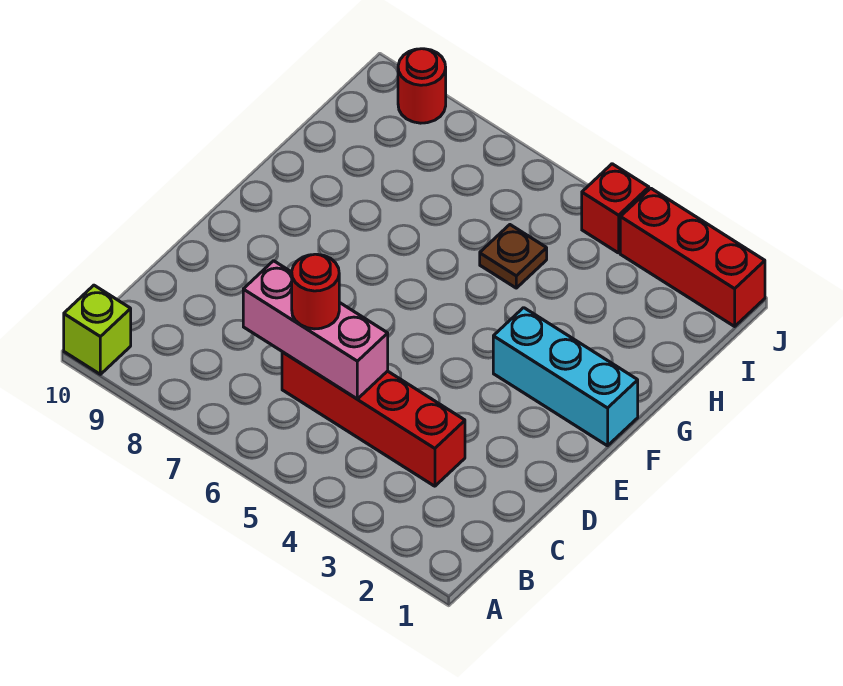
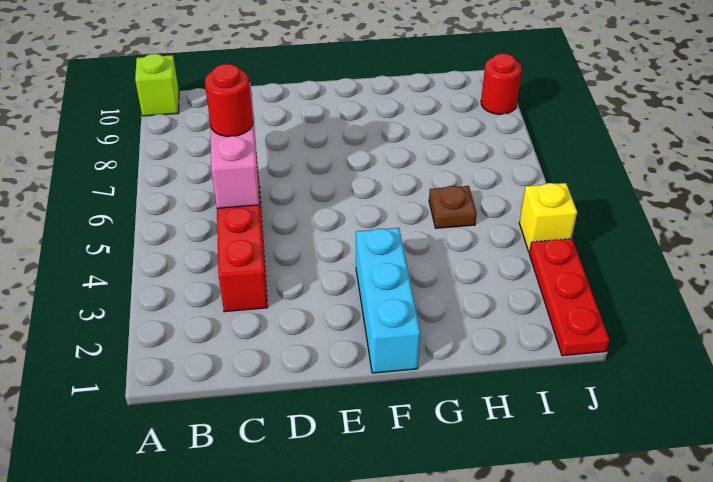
red brick J1:J3 level 1 -> red plate J1:J3 level 1
red brick J4 level 1 -> yellow brick J4 level 1

